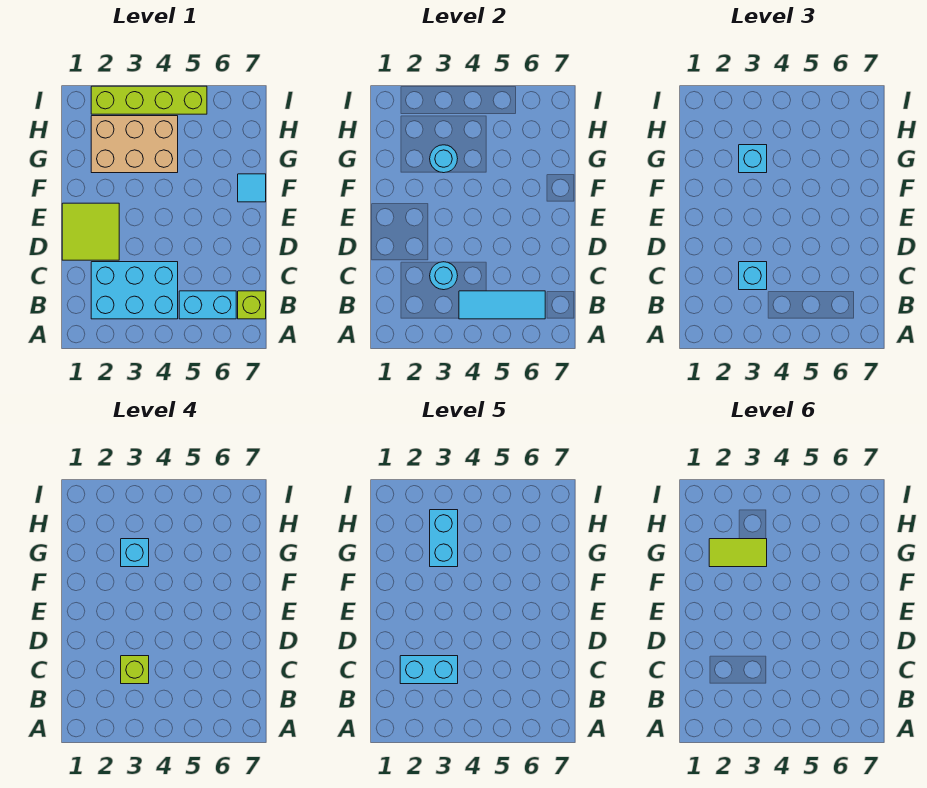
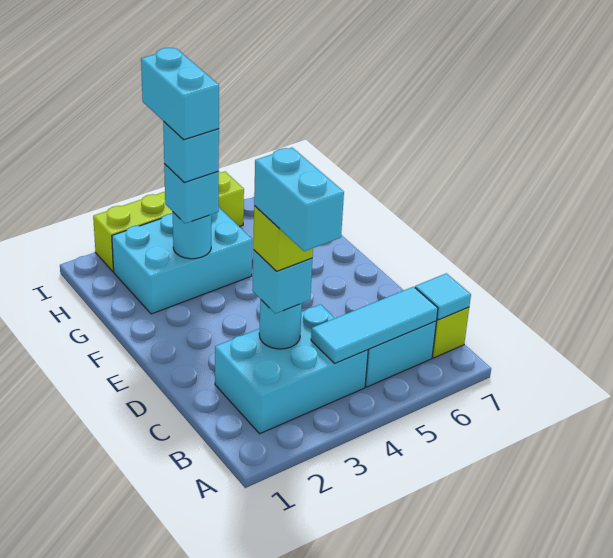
cyan brick C2:C3 level 5 -> cyan brick B3:C3 level 5
lime tile D1:E2 level 1 -> none
cyan tile F7 level 1 -> cyan tile B7 level 2
tan brick G2:H4 level 1 -> cyan brick G2:H4 level 1
lime tile G2:G3 level 6 -> none

